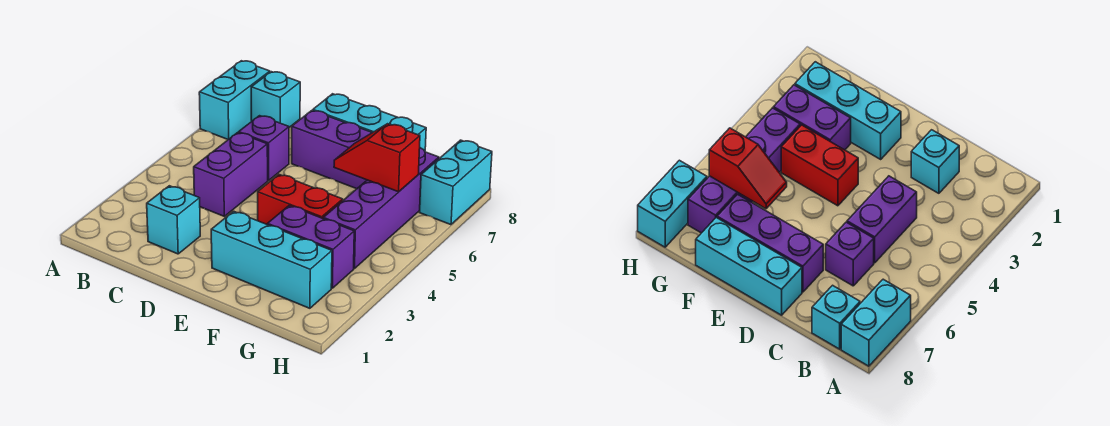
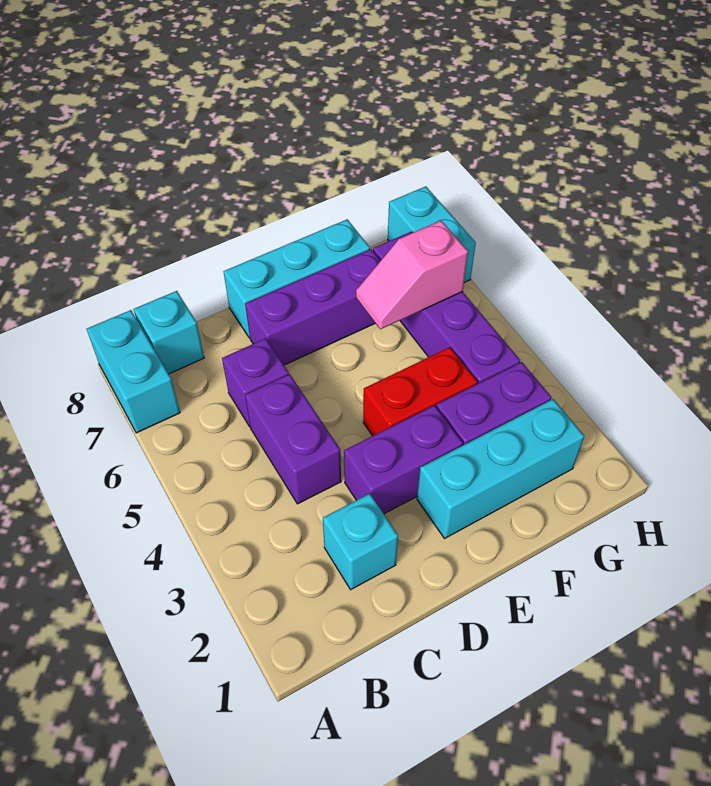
none -> purple brick D3:E3 level 1
red slope F6:G6 level 2 top G -> pink slope F6:G6 level 2 top G

